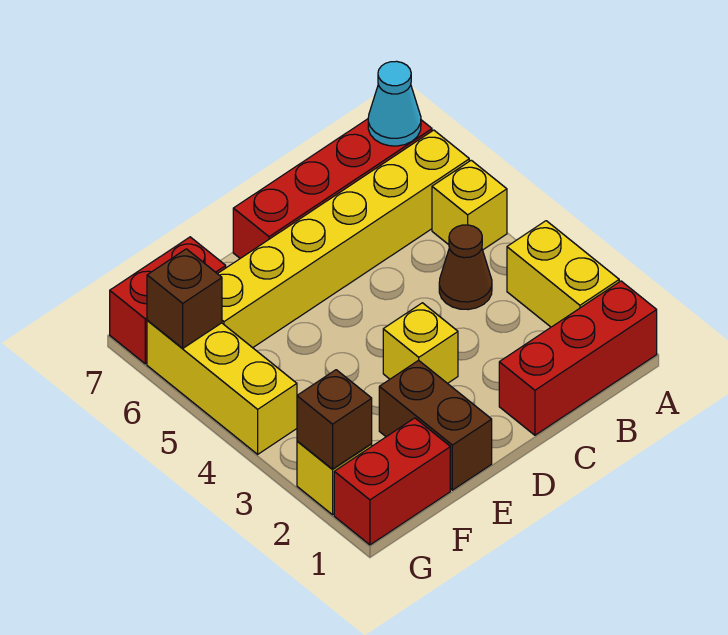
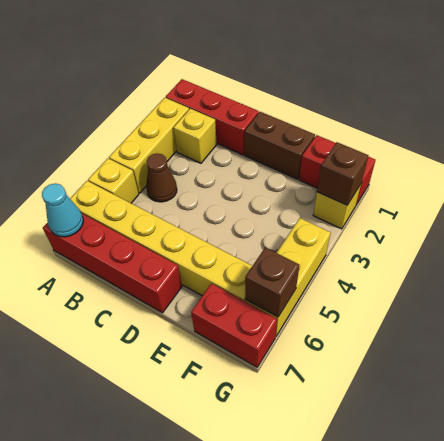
yellow brick A2:A3 level 1 -> yellow brick A2:A4 level 1
yellow brick D3 level 1 -> yellow brick B2 level 1
brown brick E1:E2 level 1 -> brown brick D1:E1 level 1

